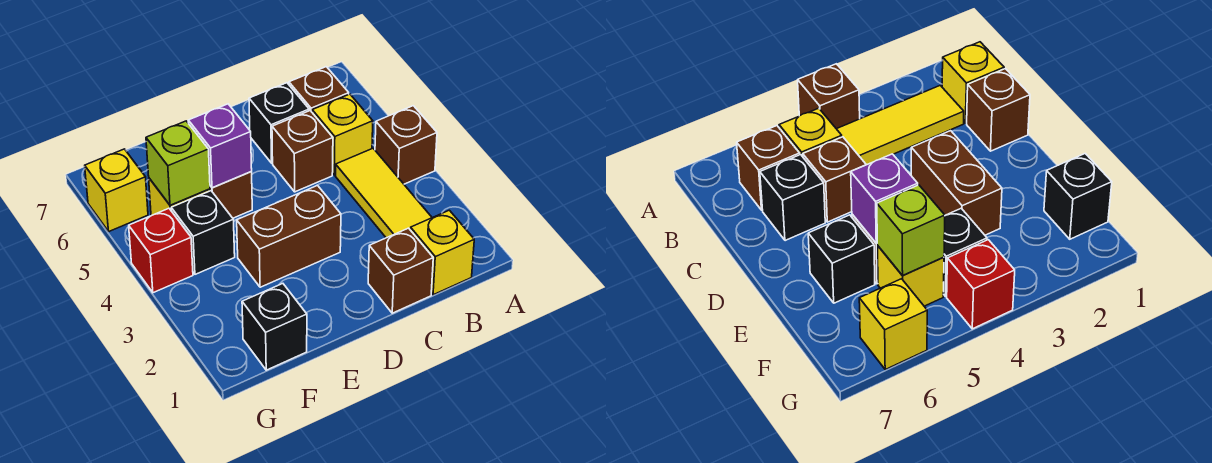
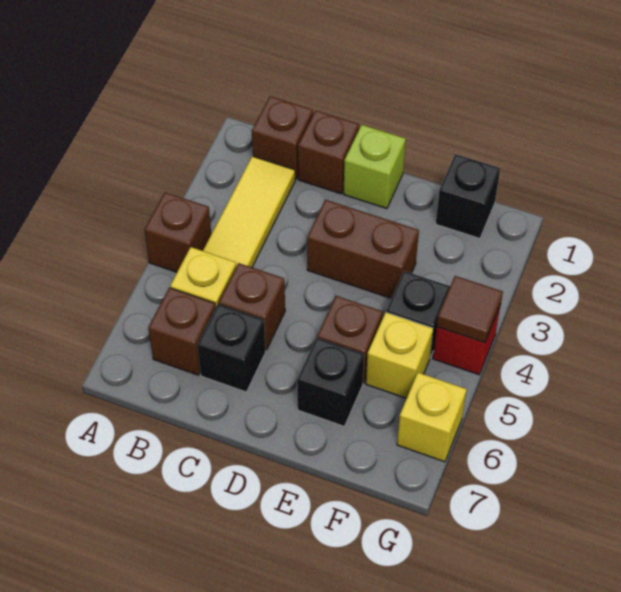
yellow brick B1 level 1 -> brown brick B1 level 1
purple brick E5 level 2 -> none
lime brick F5 level 2 -> lime brick D1 level 1
none -> brown tile G4 level 2

